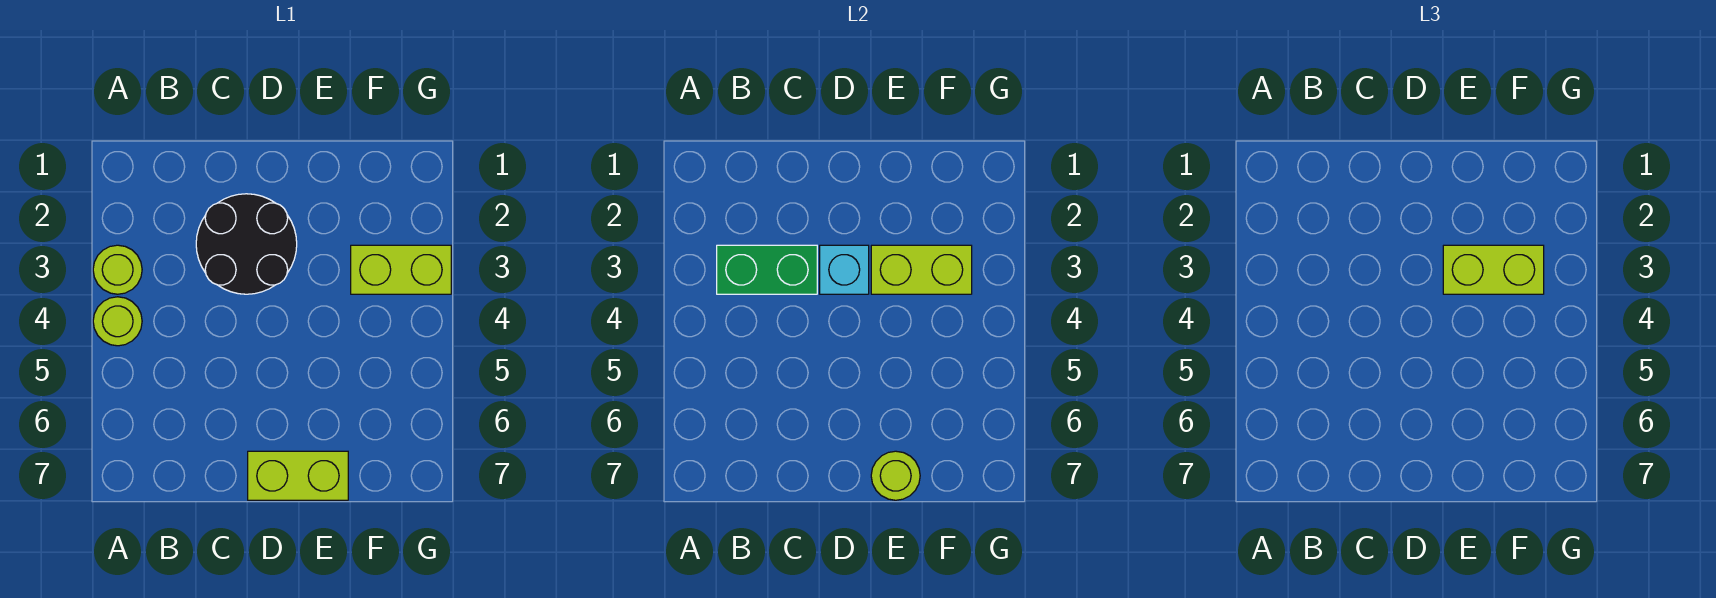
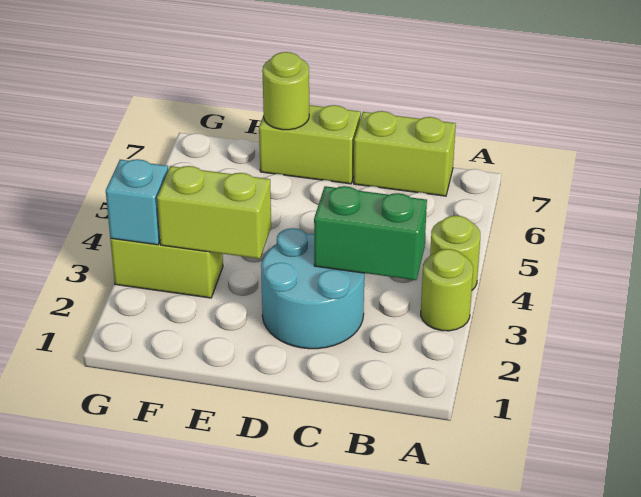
black round brick C2:D3 level 1 -> cyan round brick C2:D3 level 1
cyan brick D3 level 2 -> cyan brick G3 level 2
lime brick E3:F3 level 3 -> lime brick B7:C7 level 1

